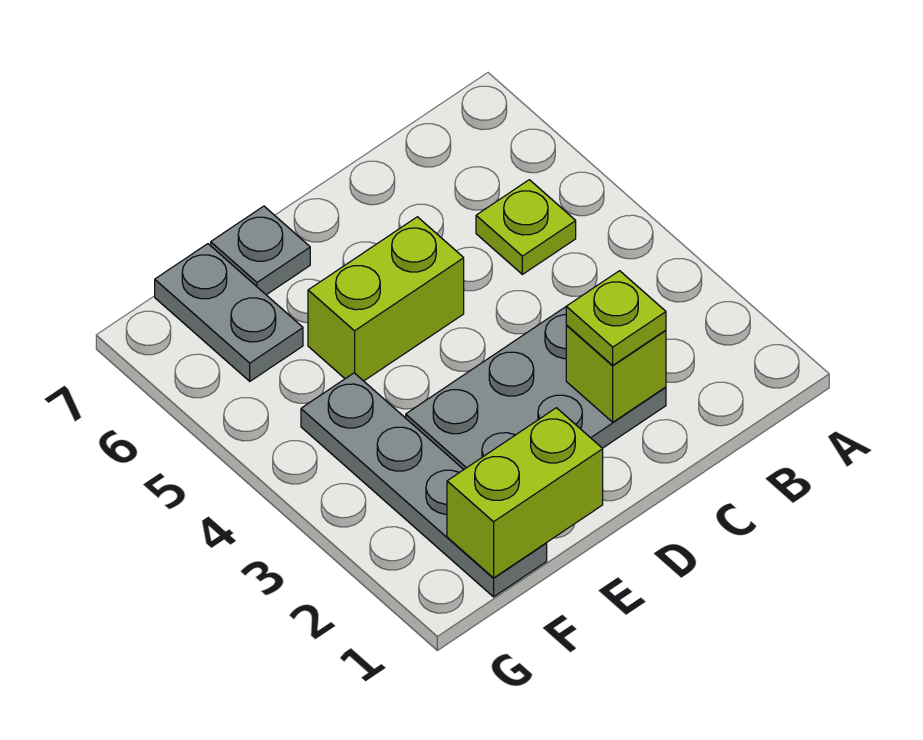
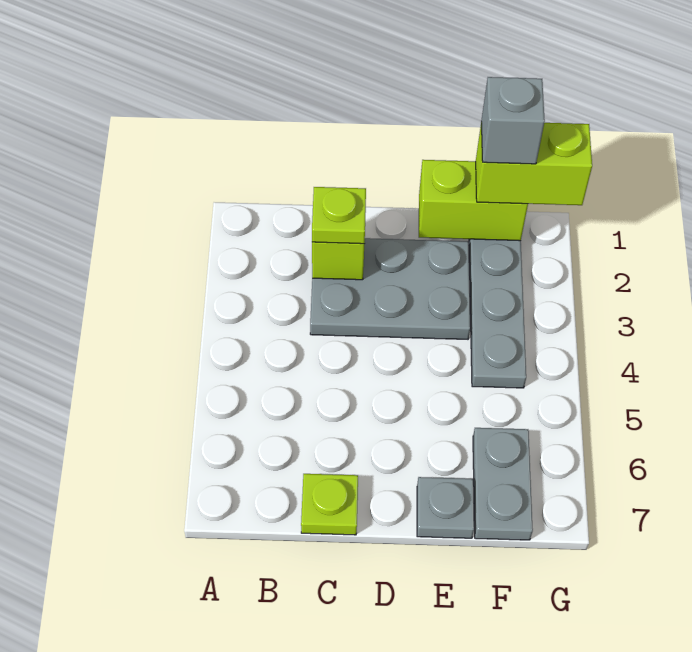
lime plate B5 level 1 -> lime plate C7 level 1
lime brick D5:E5 level 1 -> lime brick F1:G1 level 3
none -> grey brick F1 level 4

